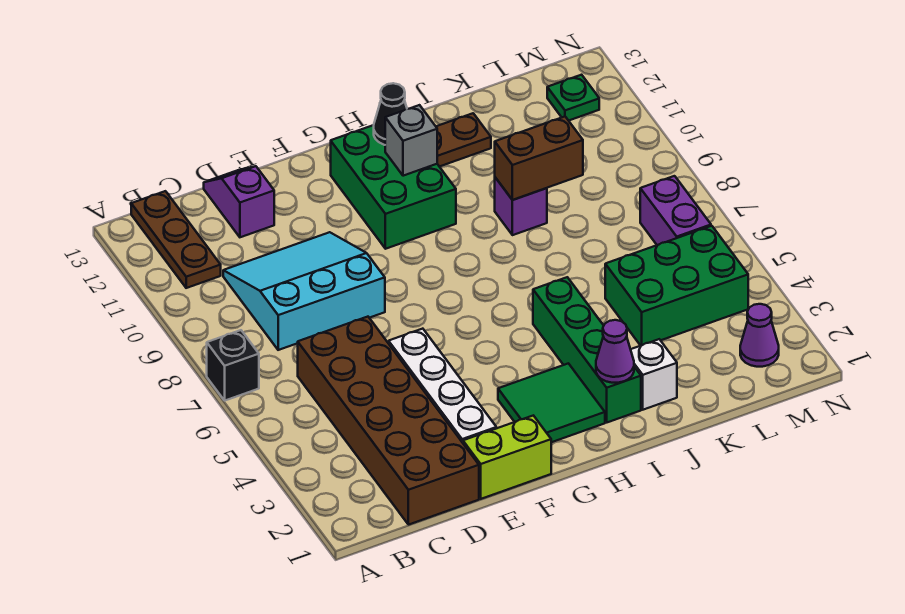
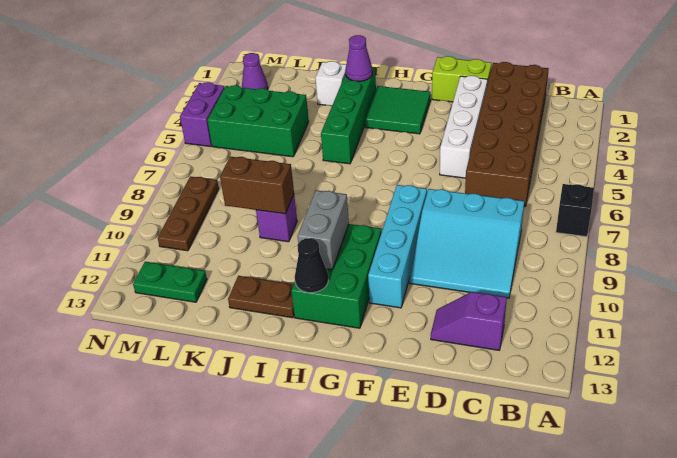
brown plate B11:B13 level 1 -> brown plate M8:M10 level 1
purple slope D12:D13 level 1 top 12 -> purple slope C12:D12 level 1 top C
none -> cyan brick F8:F11 level 1
grey brick H11 level 2 -> grey brick H10:H11 level 2
purple brick M6:M7 level 1 -> purple brick N4:N5 level 1
green plate M12 level 1 -> green plate L12:M12 level 1

